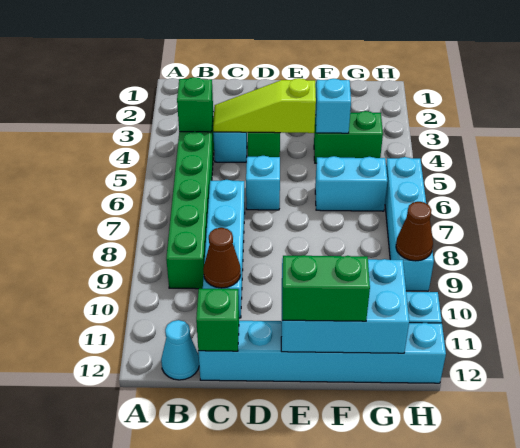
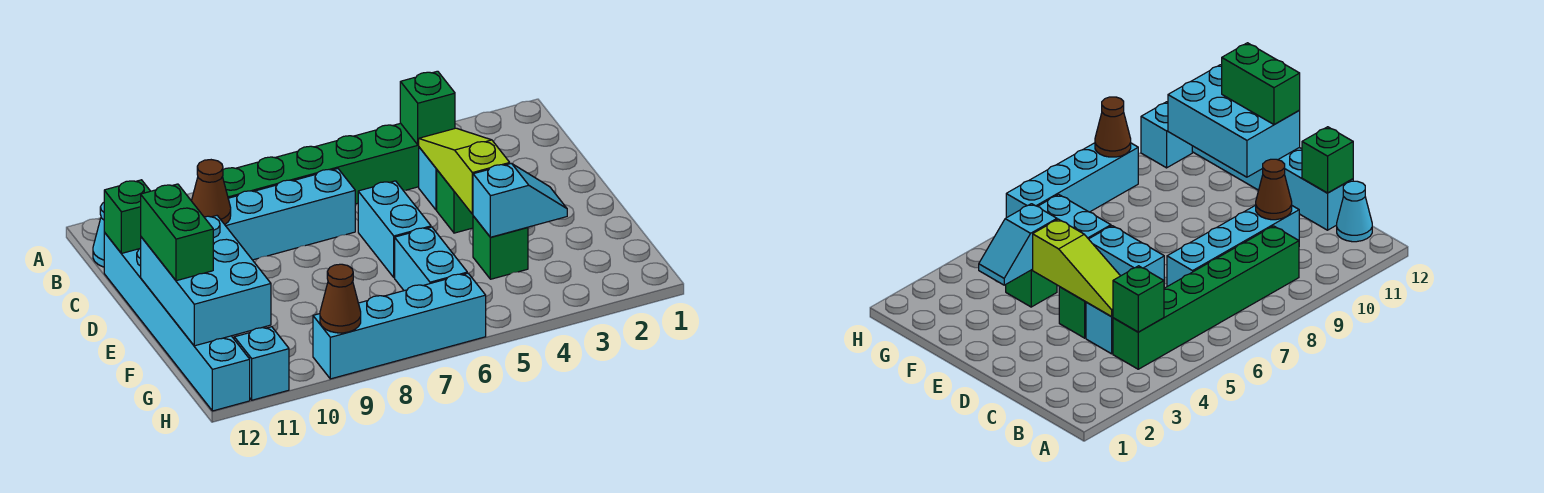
cyan brick D6 level 1 -> cyan brick D6:E6 level 1
green brick F4:G4 level 1 -> green brick F4 level 1

